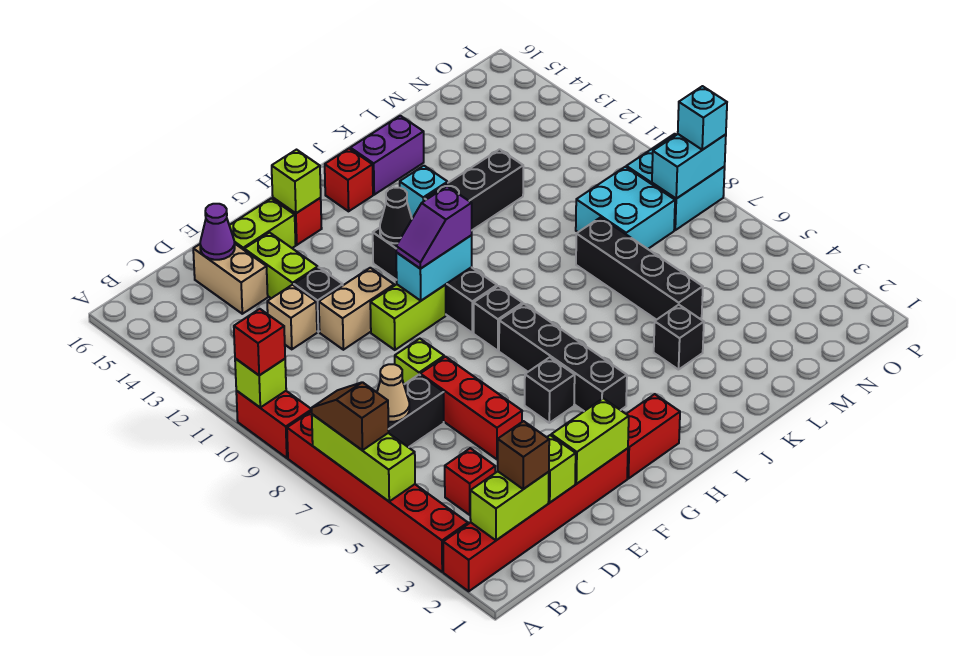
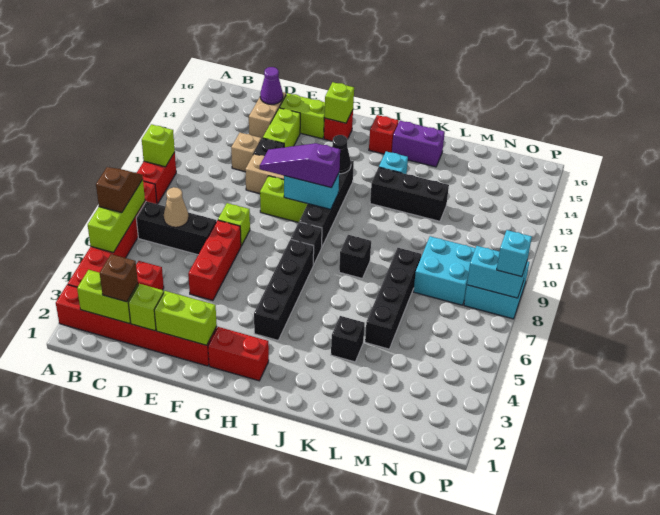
red brick A10 level 3 -> none
black brick G5 level 1 -> black brick J8 level 1
purple slope G10:H10 level 3 top H -> purple slope F10:H10 level 3 top H

